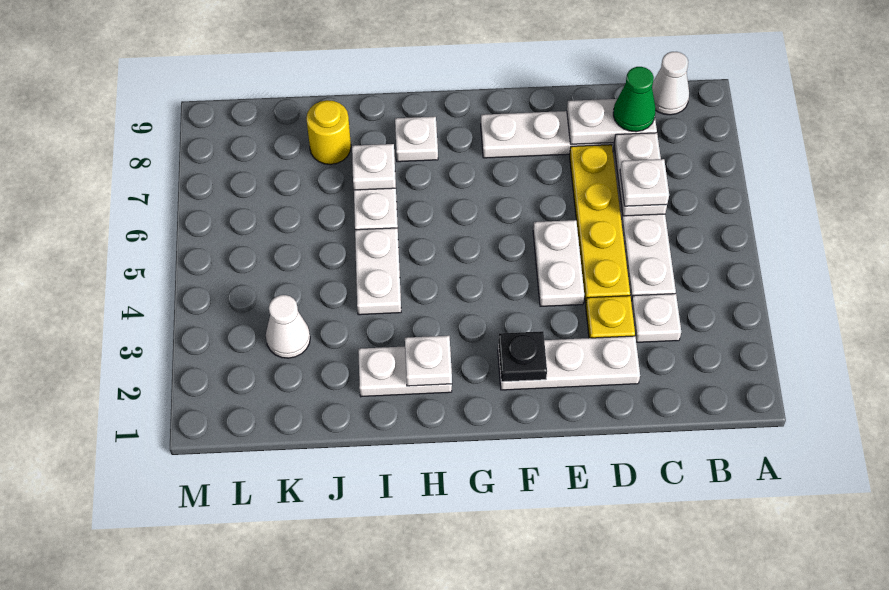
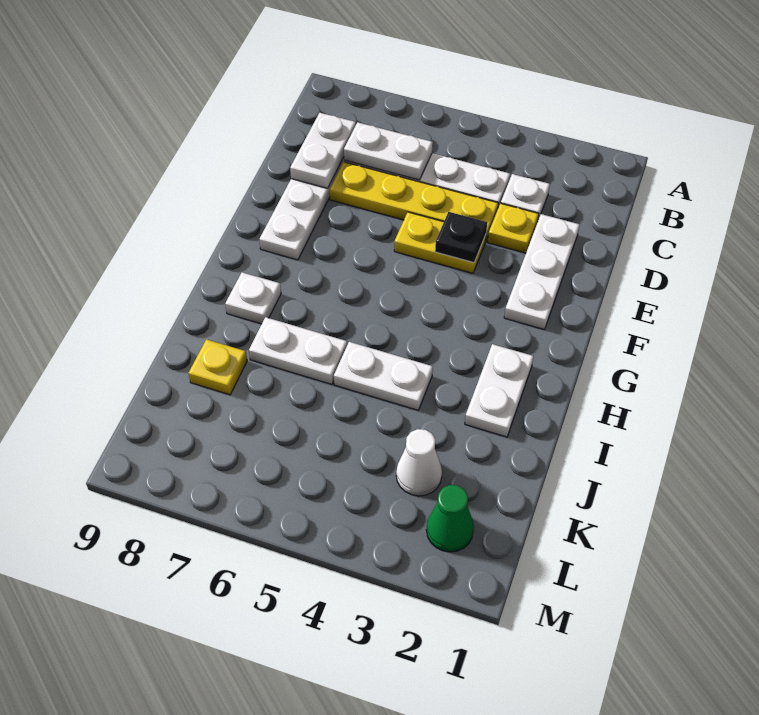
white cone B9 level 1 -> none
white plate C6 level 3 -> none
green cone C8 level 3 -> green cone L2 level 1
white plate E4:E5 level 1 -> yellow plate E4:E5 level 1
black plate F2 level 2 -> black plate E4 level 2
white plate H2 level 2 -> none
white plate I7 level 2 -> none
yellow round brick J8 level 1 -> yellow plate J8 level 1

